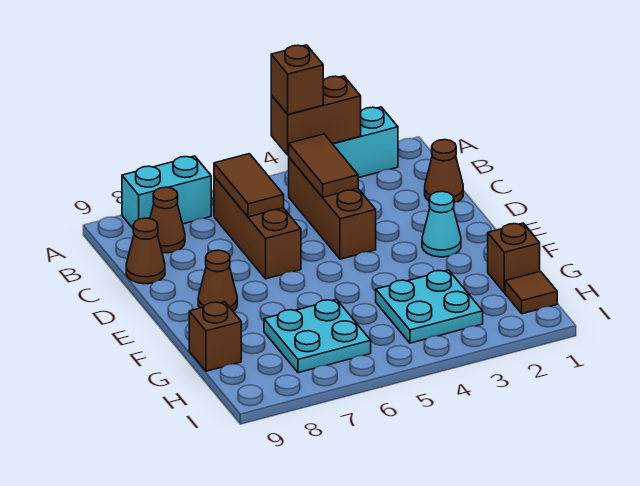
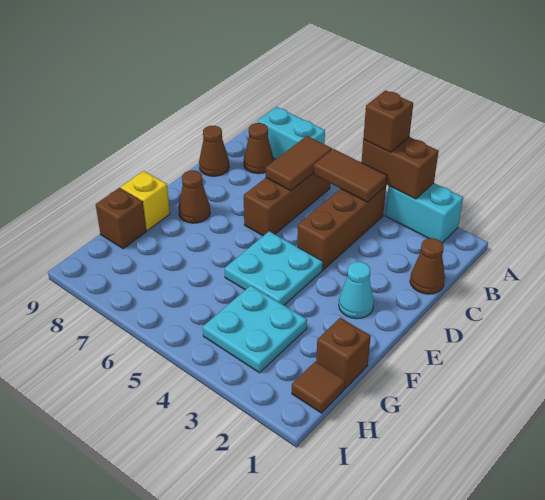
brown tile B4:C4 level 2 -> brown tile B4:B5 level 2
none -> yellow brick F9 level 1
cyan plate G6:H7 level 1 -> cyan plate E4:F5 level 1

